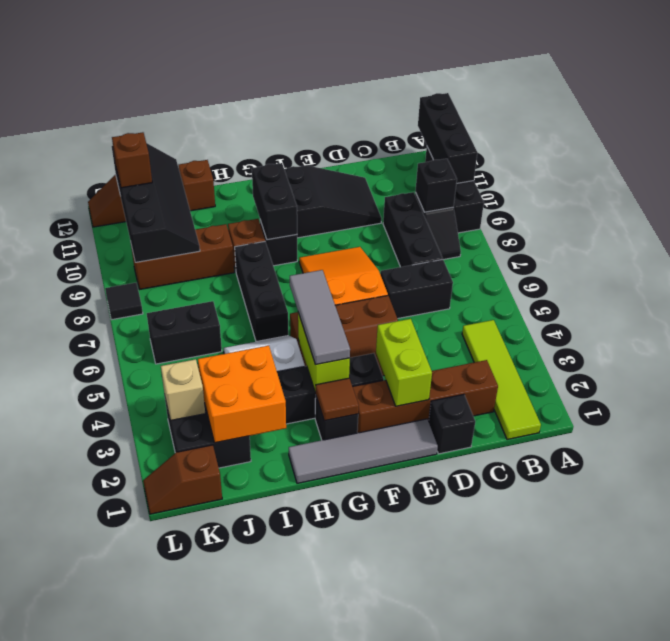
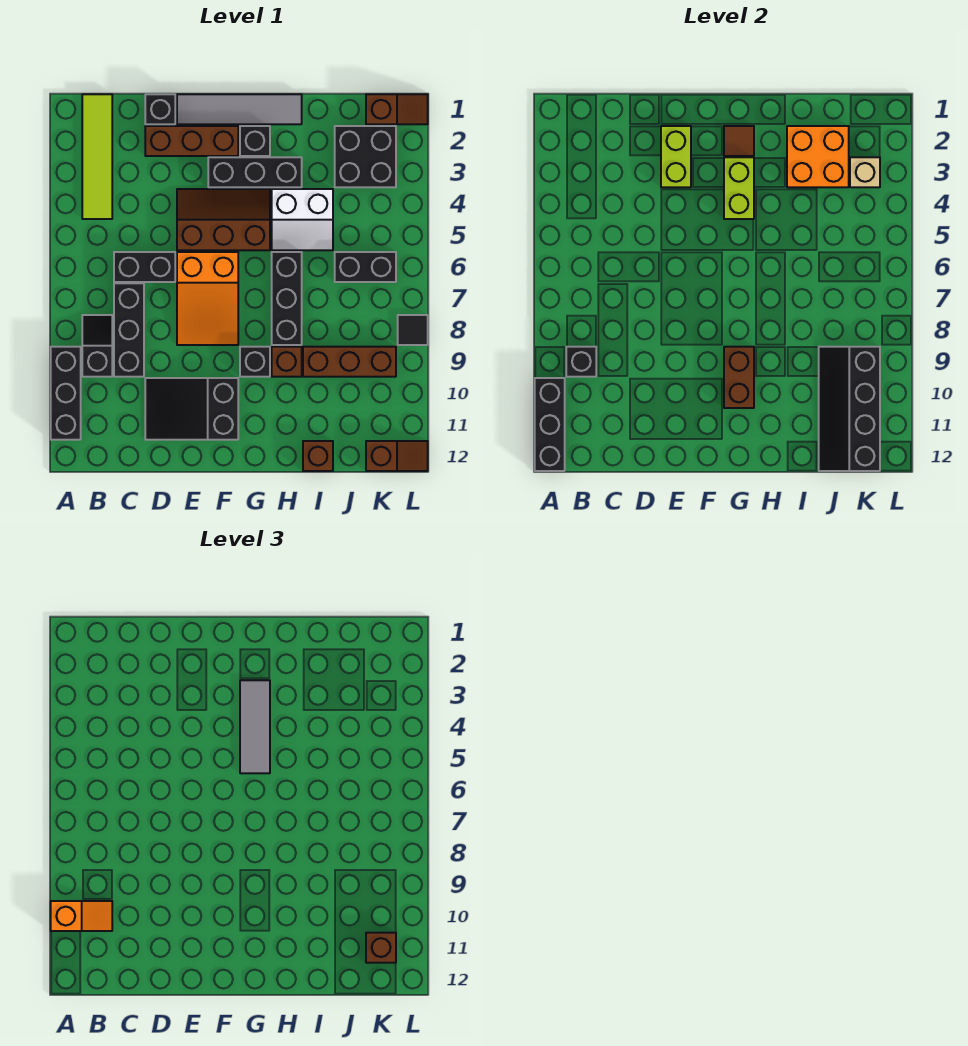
none -> orange slope A10:B10 level 3 top A
brown brick C2:F2 level 1 -> brown brick D2:F2 level 1
black brick G9:G10 level 2 -> brown brick G9:G10 level 2

